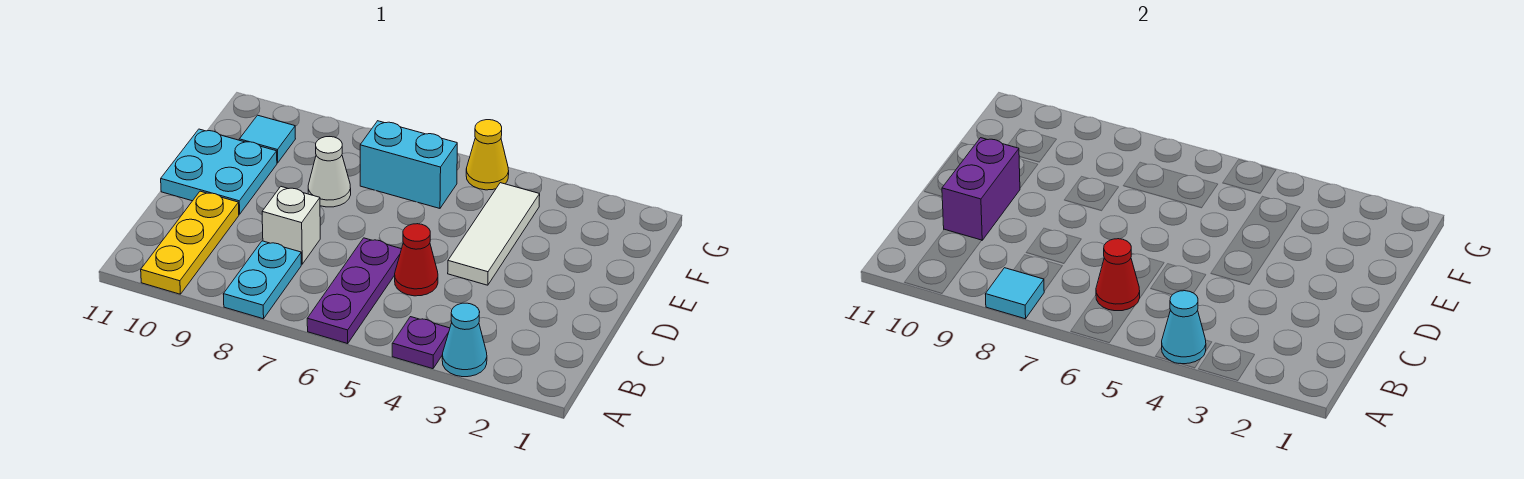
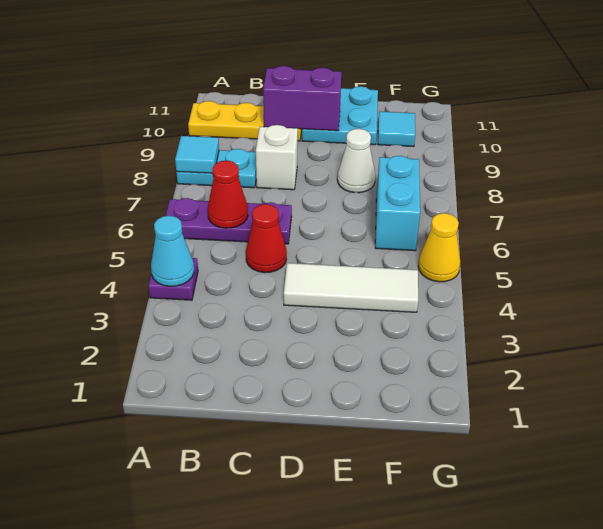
cyan cone A3 level 1 -> none

